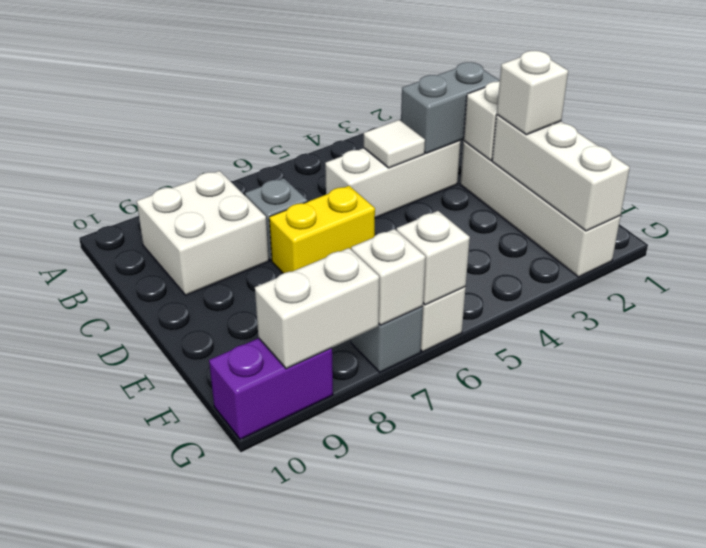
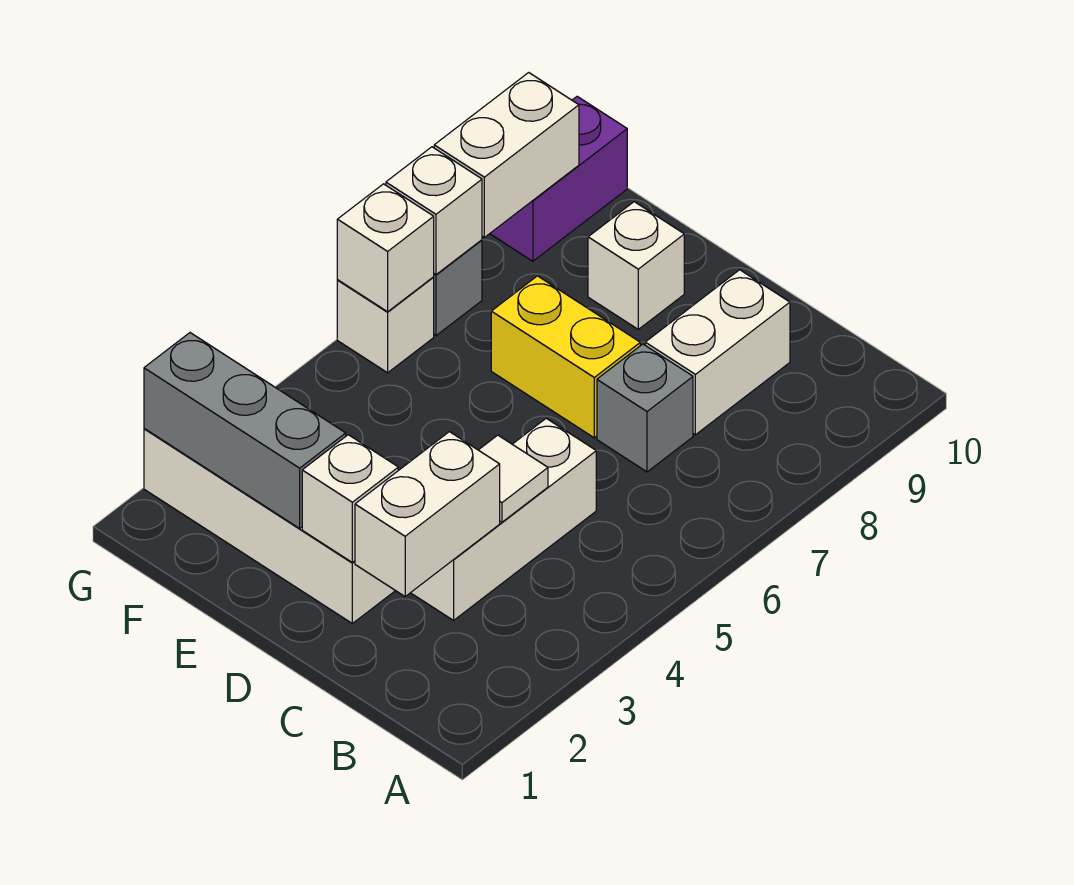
white brick B8:C9 level 1 -> white brick C8:C9 level 1
grey brick C2:C3 level 2 -> white brick C2:C3 level 2
yellow brick D6:D7 level 1 -> yellow brick D7:E7 level 1
white brick E2:G2 level 2 -> grey brick E2:G2 level 2
white brick E2 level 3 -> white brick E9 level 1

